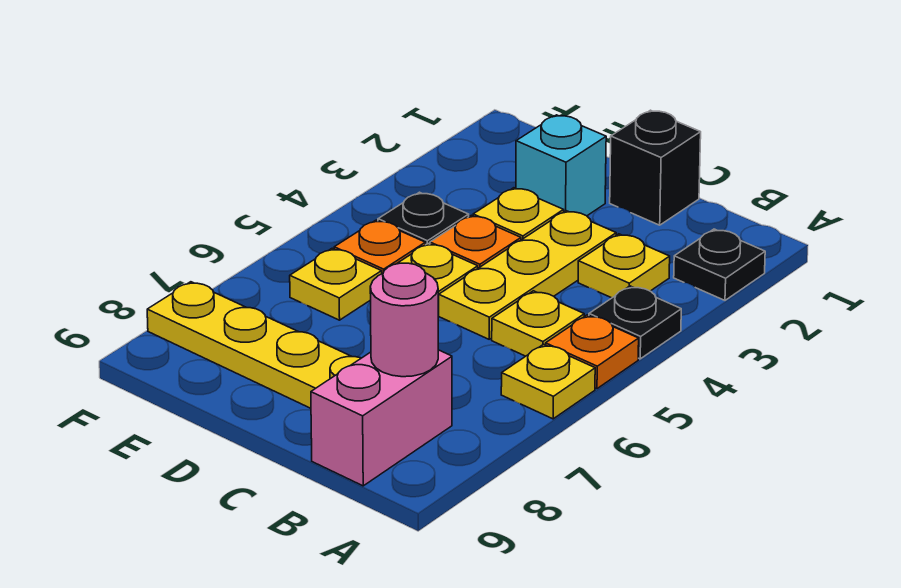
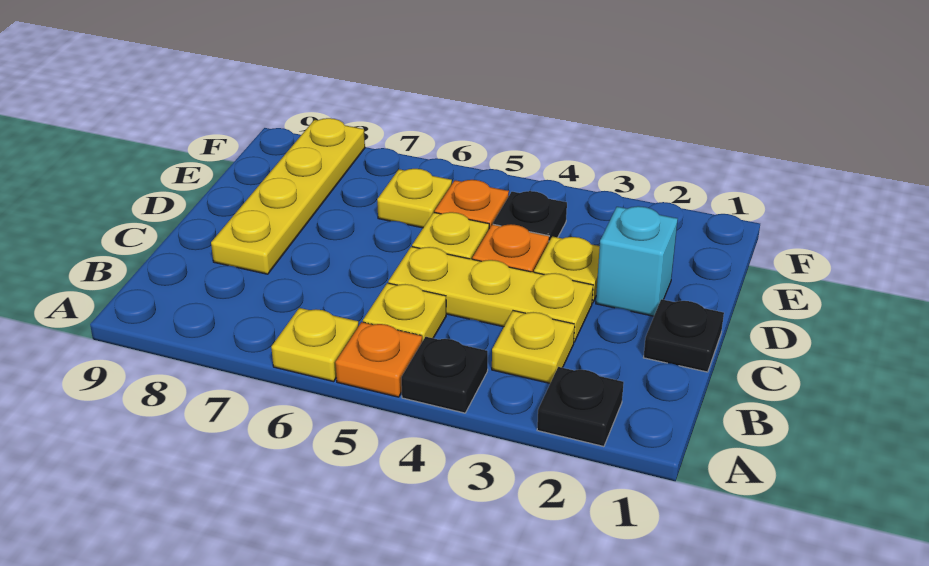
pink brick B8:B9 level 1 -> none
pink round brick B8 level 2 -> none
black brick C1 level 1 -> black plate C1 level 1

